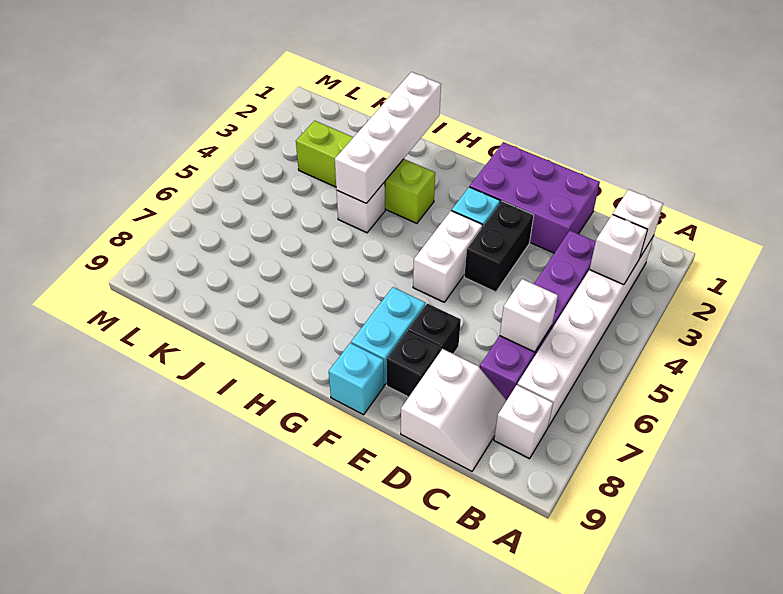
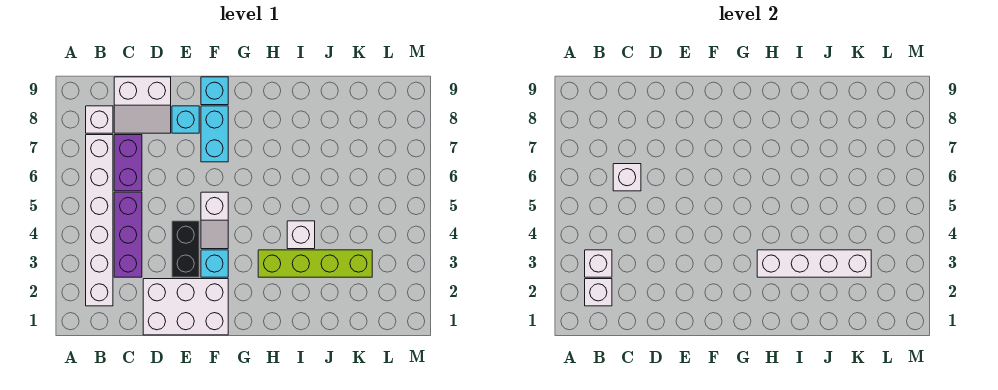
white slope C8:D9 level 1 top D -> white slope C8:D9 level 1 top 9
purple brick D1:F2 level 1 -> white brick D1:F2 level 1
black brick E7 level 1 -> none
black brick E8 level 1 -> cyan brick E8 level 1
white brick F4:F5 level 1 -> white slope F4:F5 level 1 top 5
white brick I1:I4 level 2 -> white brick H3:K3 level 2

